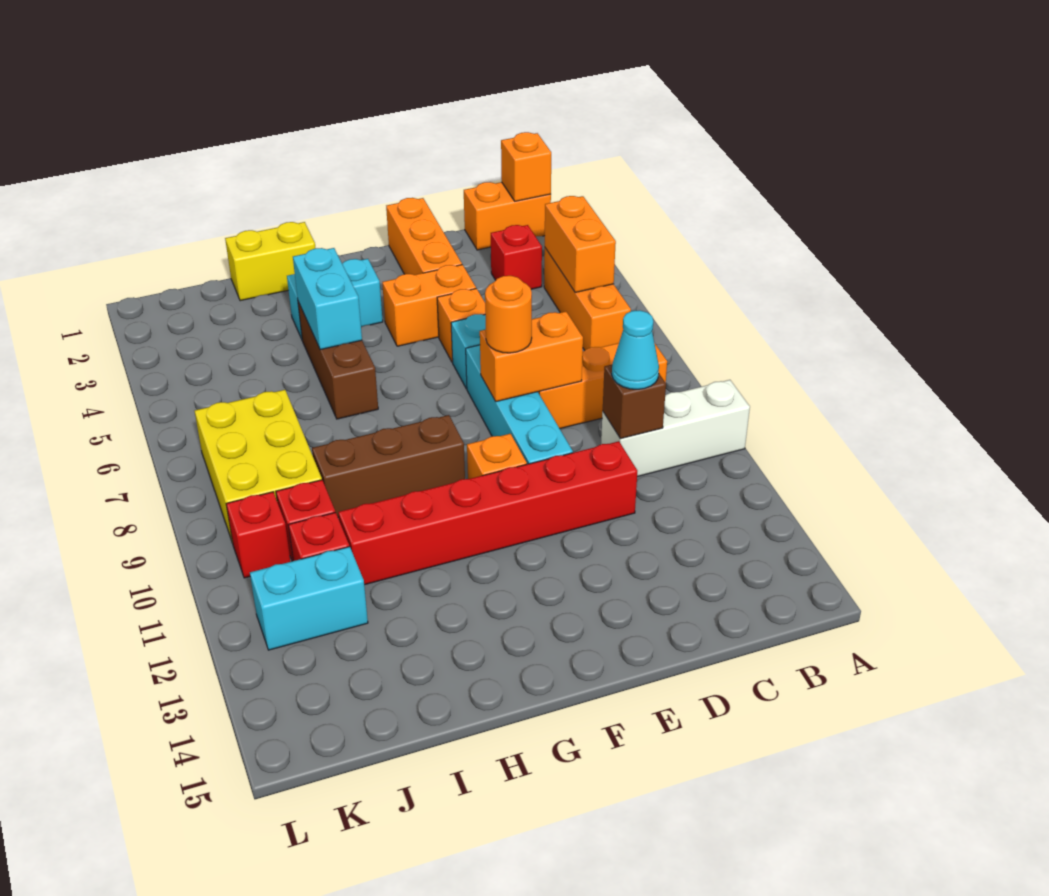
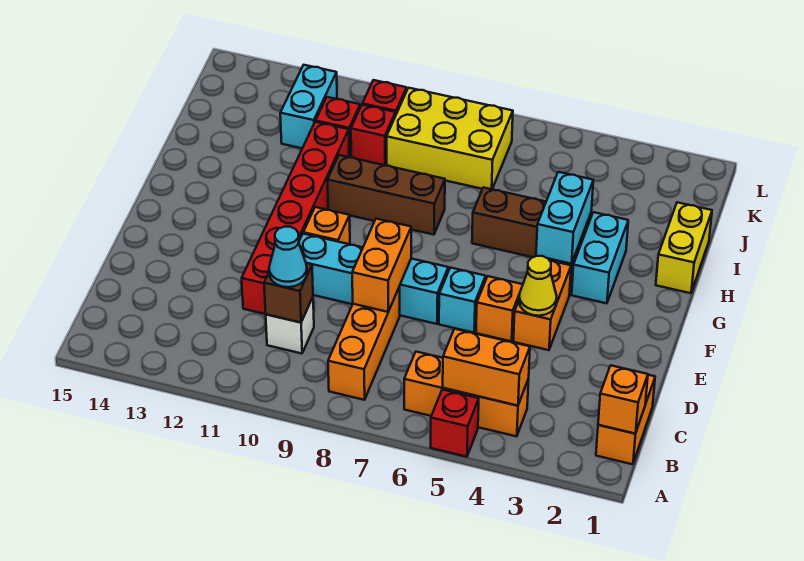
white brick A10:C10 level 1 -> white brick C10 level 1
red brick C3 level 1 -> red brick A5 level 1
orange brick E1:E3 level 1 -> none
none -> yellow cone E4 level 2
orange round brick E8 level 3 -> none
brown brick G9:I9 level 1 -> brown brick H8:H10 level 1
cyan brick H4:H5 level 2 -> cyan brick G4:H4 level 2

